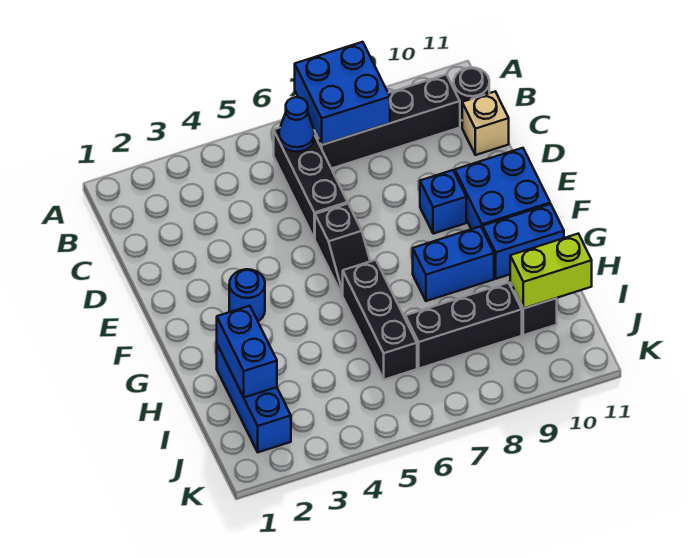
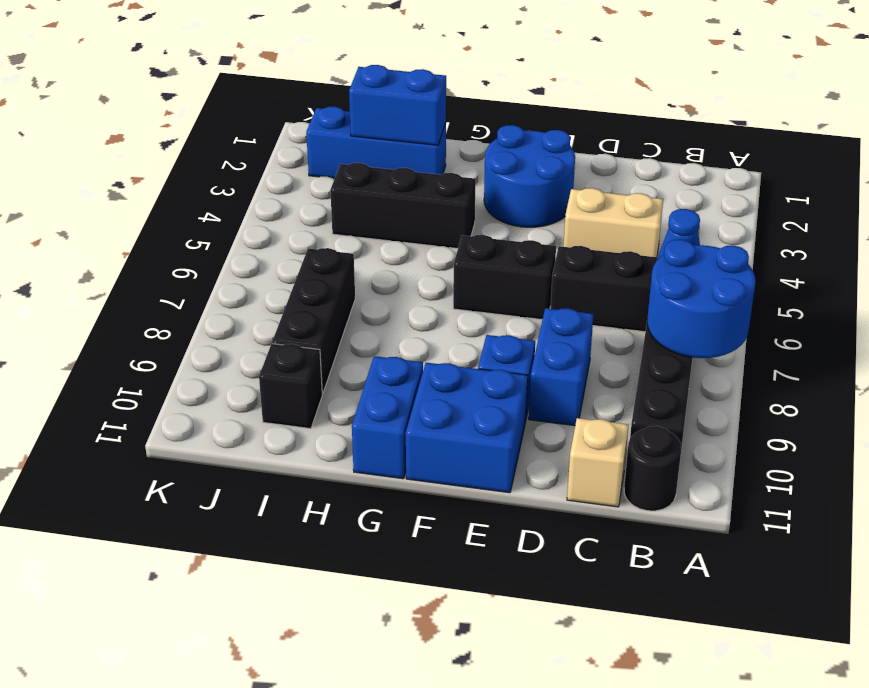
blue brick A7:B8 level 2 -> blue round brick A7:B8 level 2
none -> tan brick C4:D4 level 1
black slope E6:F6 level 1 top E -> black brick E6:F6 level 1
blue round brick F3 level 1 -> blue round brick E2:F3 level 1
black brick G6:I6 level 1 -> black brick G4:I4 level 1
blue brick G8:G9 level 1 -> blue brick D8:D9 level 1
lime brick I10:I11 level 2 -> none

